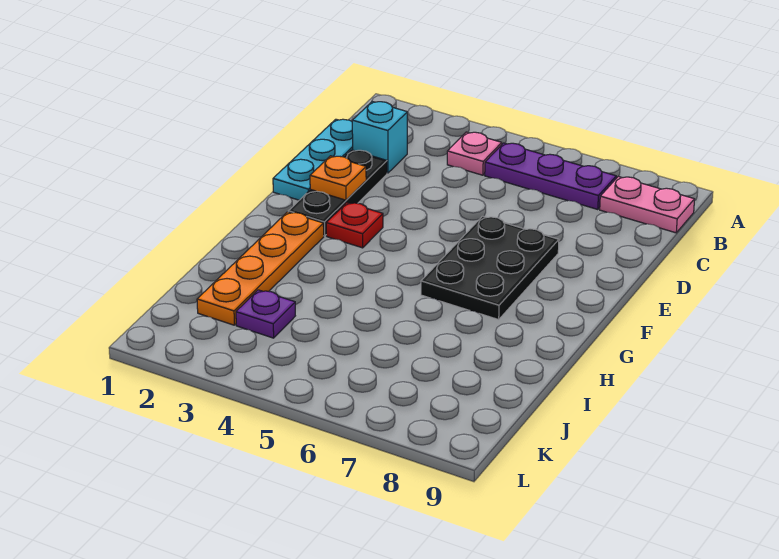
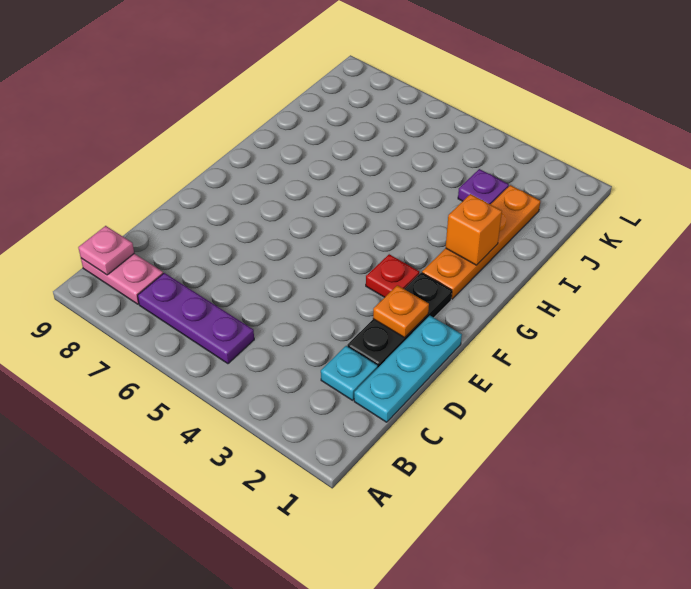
pink plate B4 level 1 -> pink plate B9 level 2
cyan brick C2 level 1 -> cyan plate C2 level 1
black plate E6:G7 level 1 -> none
none -> orange brick H2 level 2

